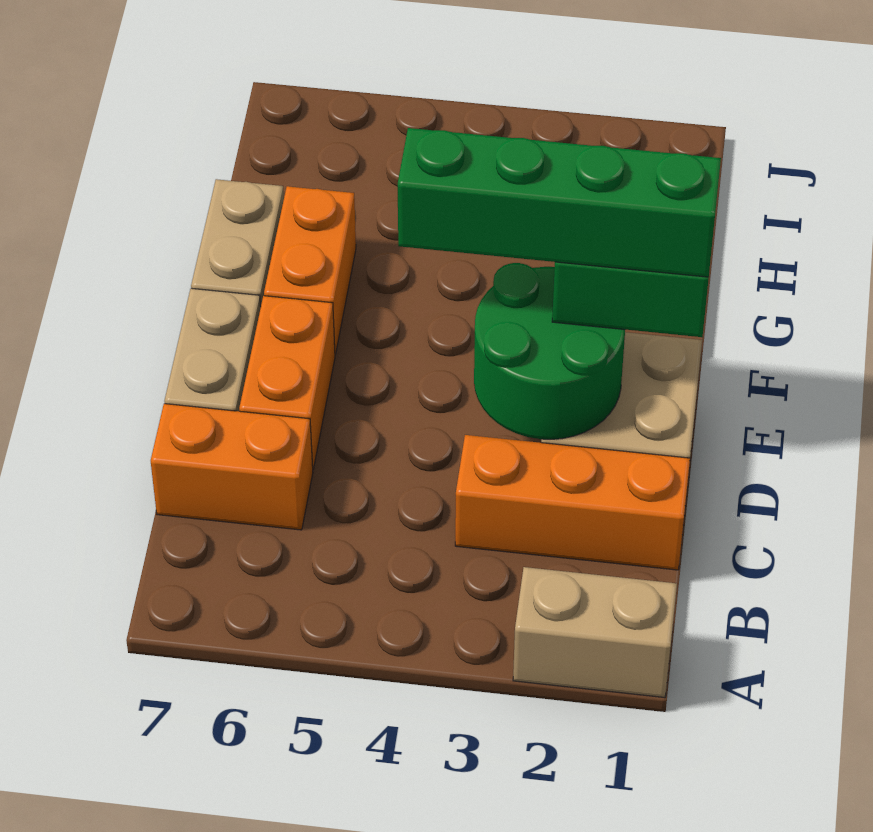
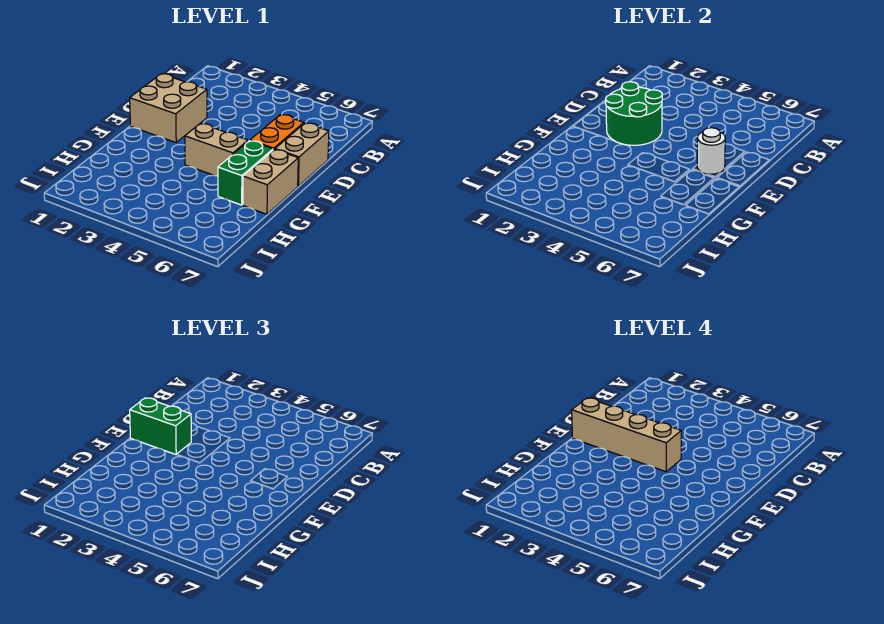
tan brick A1:A2 level 1 -> tan brick F4:F5 level 1
orange brick C1:C3 level 1 -> none
orange brick C6:C7 level 1 -> none
green brick E1:E4 level 4 -> tan brick E1:E4 level 4
none -> white round brick E6 level 2
orange brick F6:G6 level 1 -> green brick F6:G6 level 1

